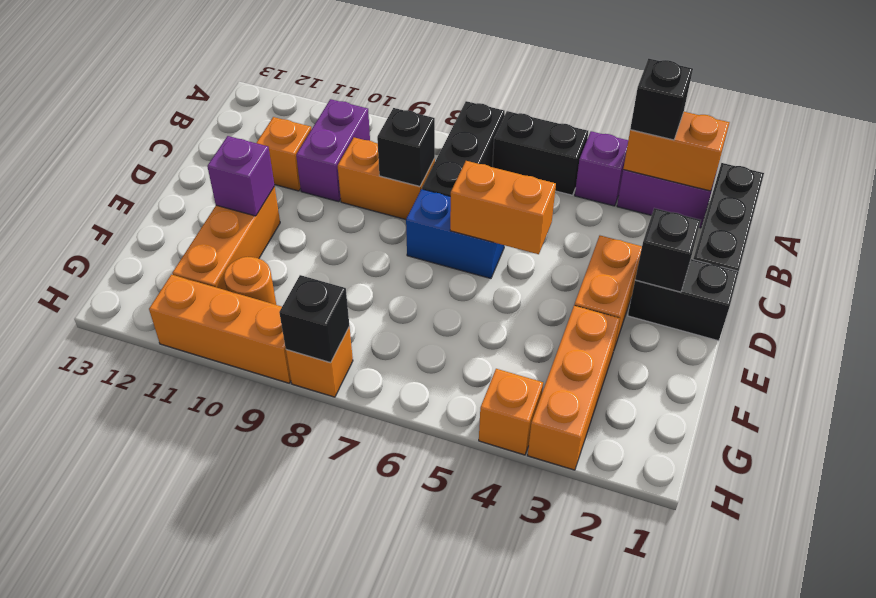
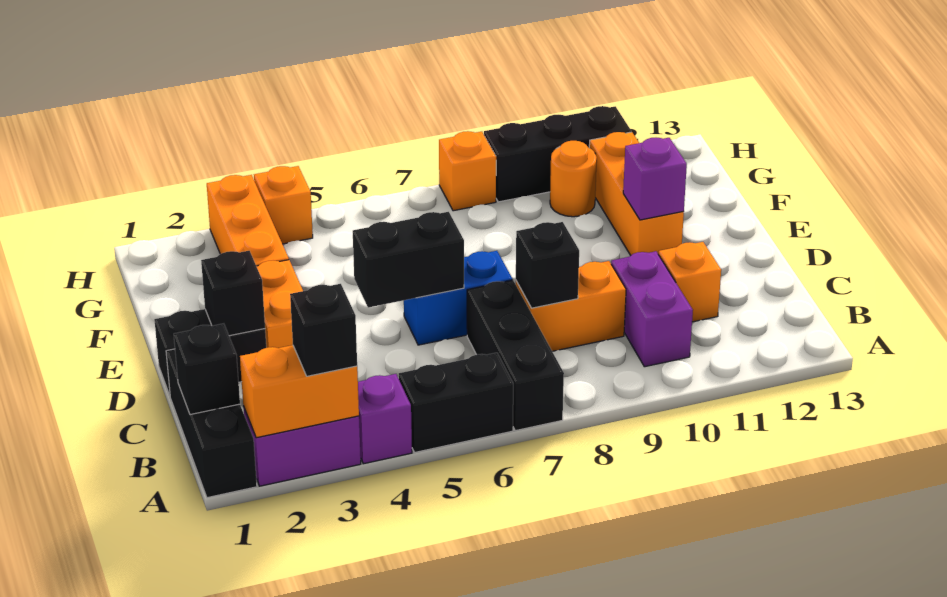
orange brick D5:D6 level 2 -> black brick D5:D6 level 2
black brick H8 level 2 -> black brick B1 level 2
orange brick H9:H11 level 1 -> black brick H9:H11 level 1

